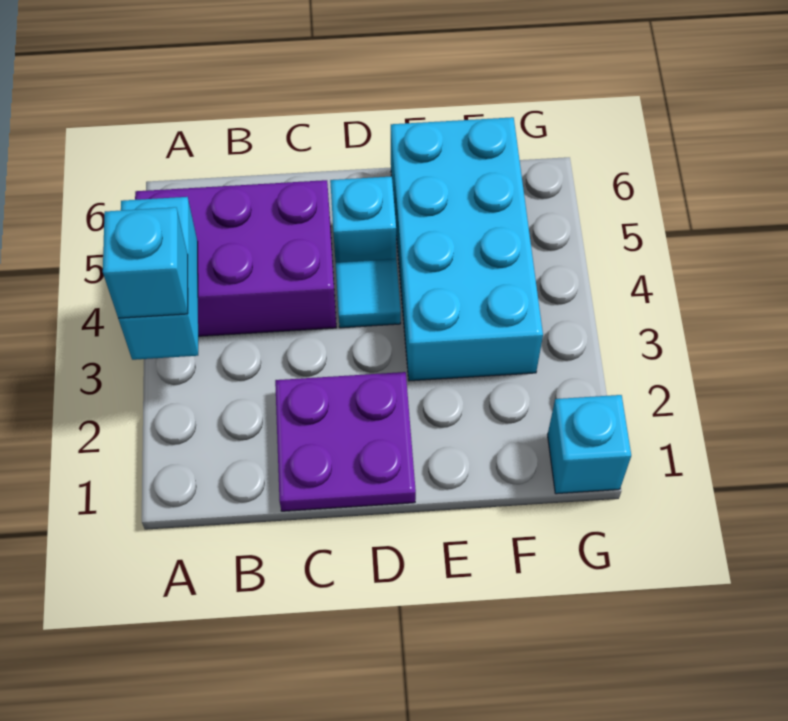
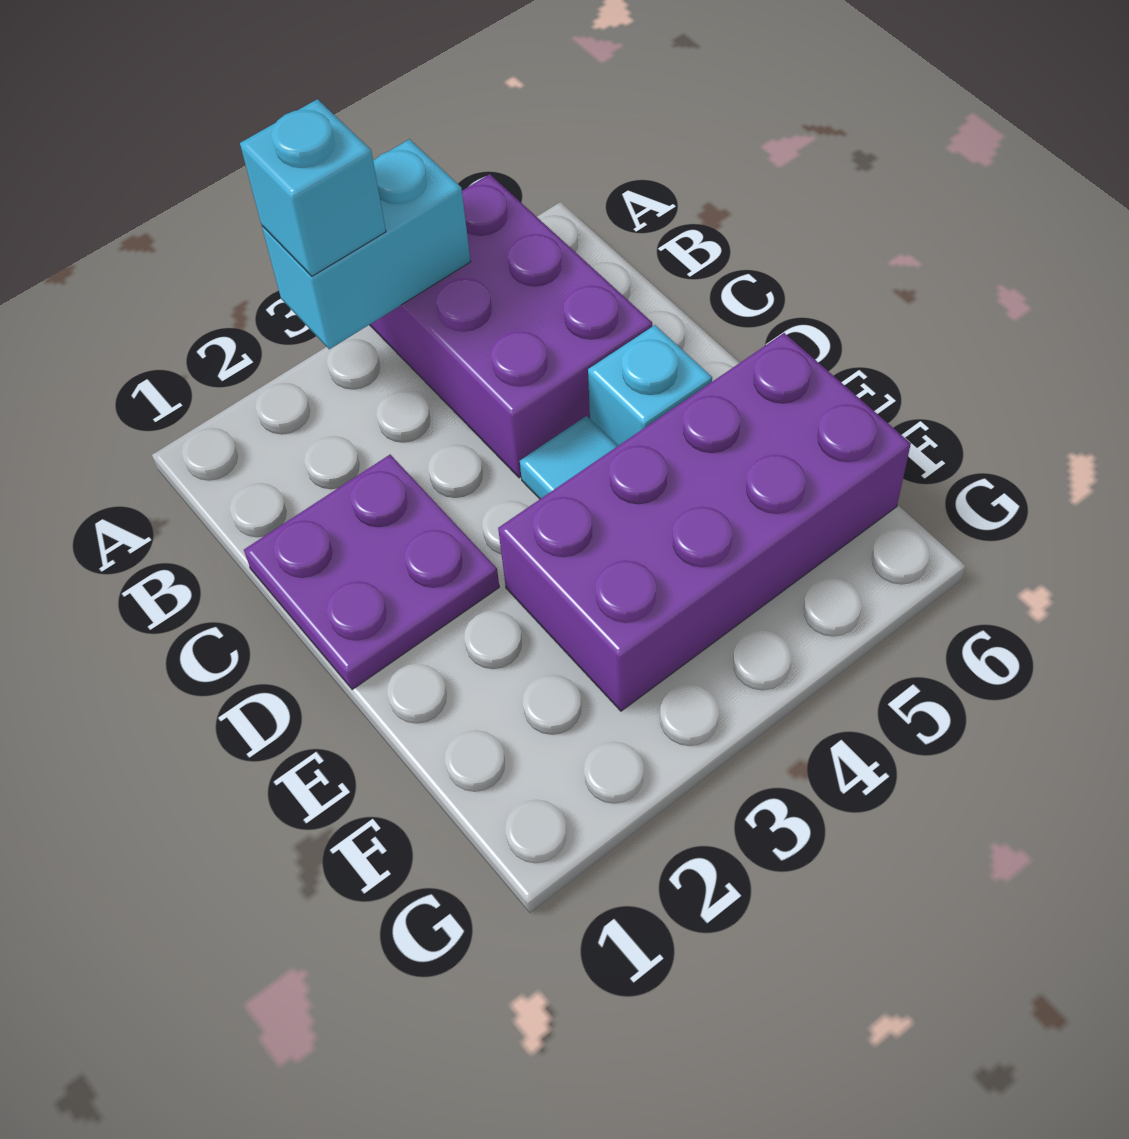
cyan brick E3:F6 level 1 -> purple brick E3:F6 level 1
cyan brick G1 level 1 -> none

